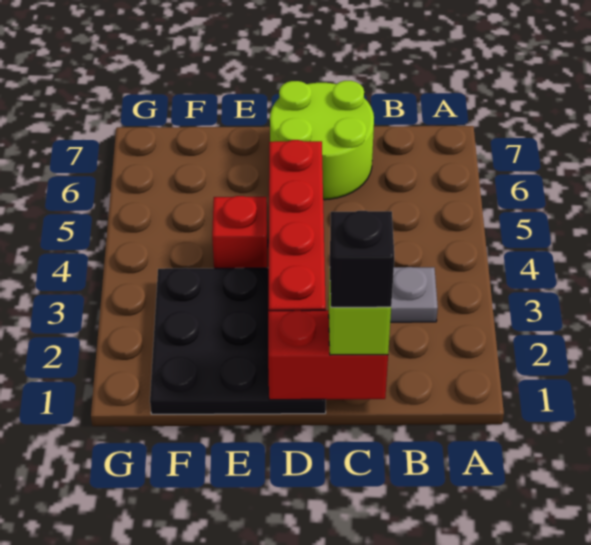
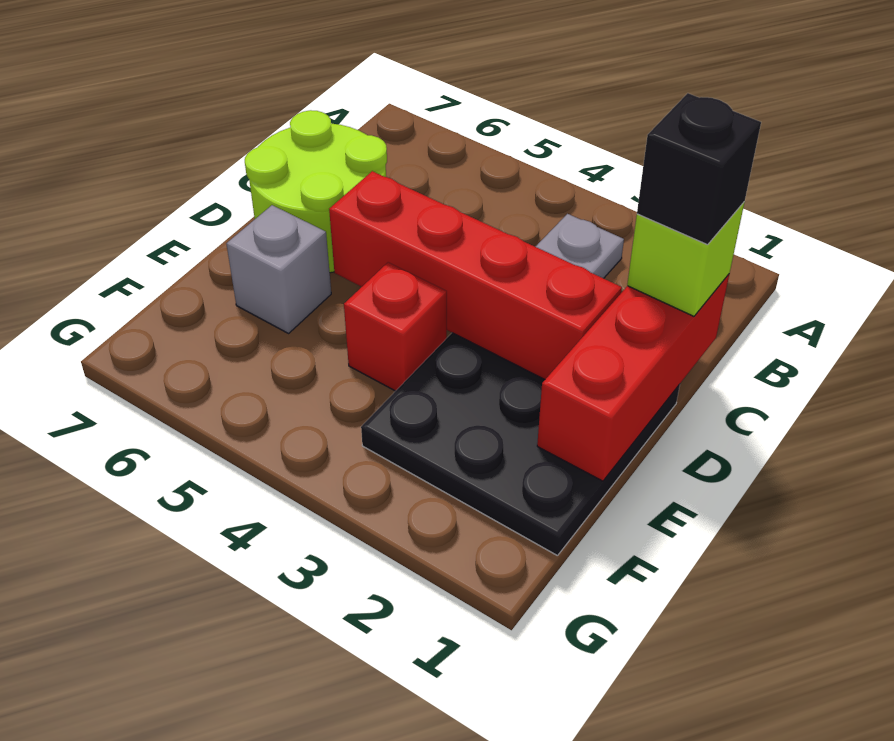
red brick C1:D1 level 2 -> red brick C1:E1 level 2
none -> grey brick E6 level 1

